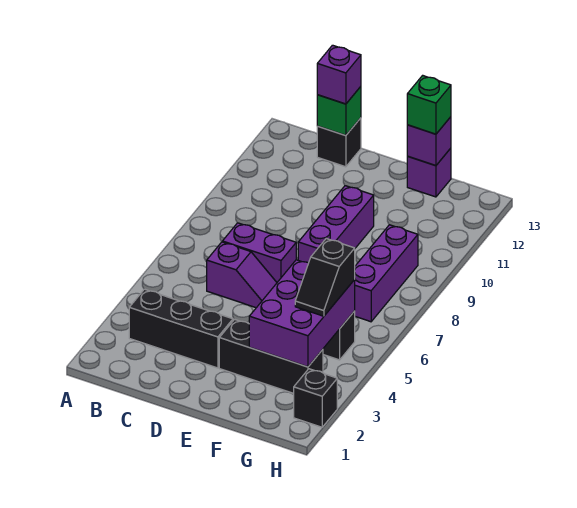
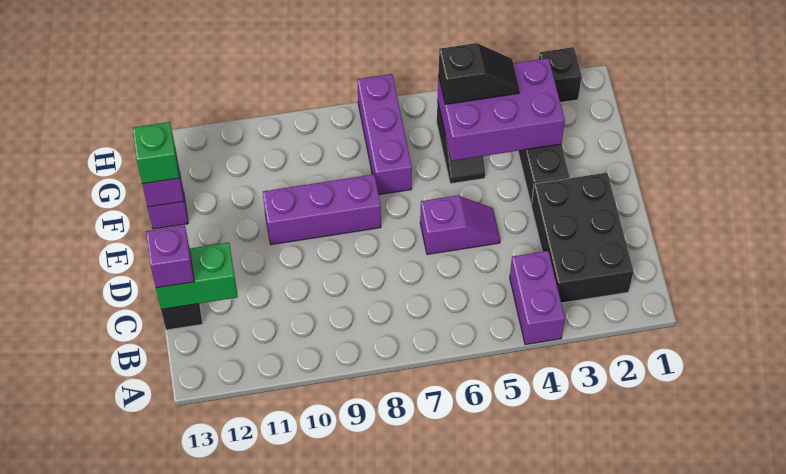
black brick B3:D3 level 1 -> black brick B2:D3 level 1
purple slope C6:D6 level 1 top C -> purple slope D5:D6 level 1 top 6
purple brick C7:D7 level 1 -> purple brick A4:B4 level 1
green brick C13 level 2 -> green brick C12:C13 level 2
purple brick G7:G9 level 1 -> purple brick F7:H7 level 1

